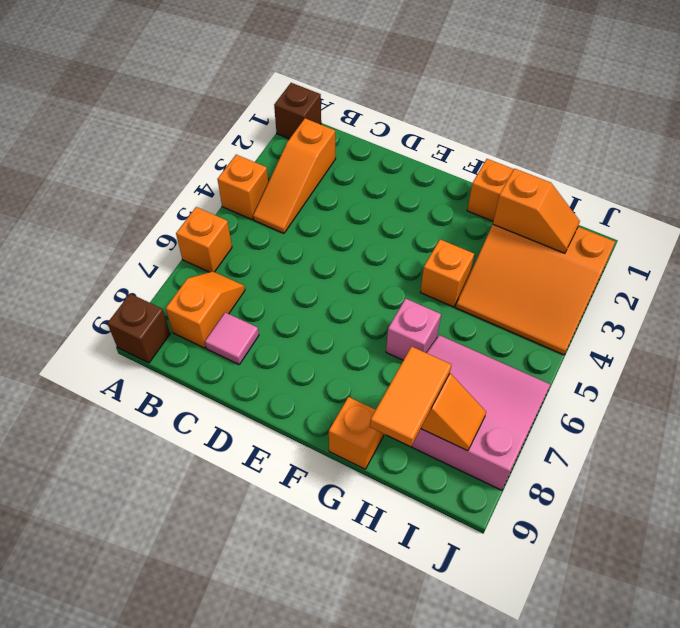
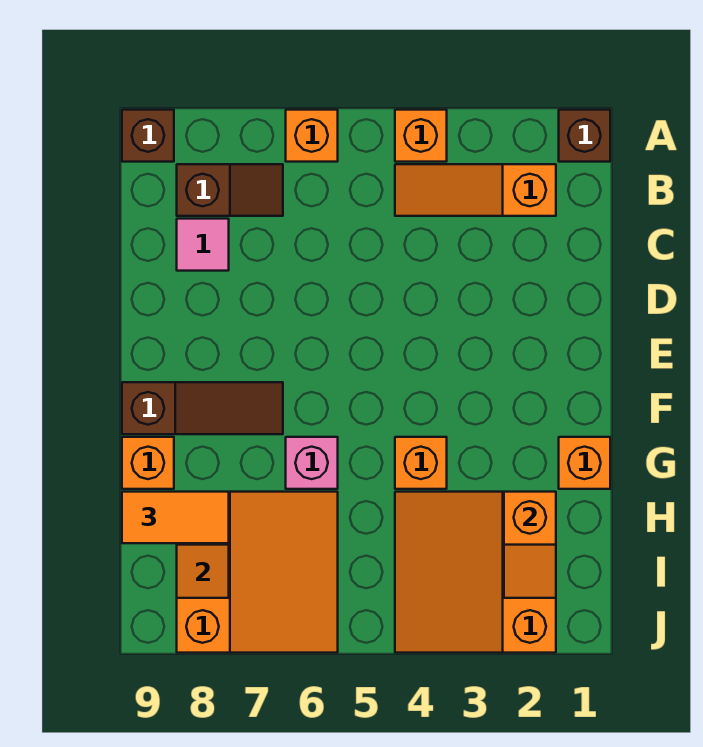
orange slope B7:B8 level 1 top 8 -> brown slope B7:B8 level 1 top 8
none -> brown slope F7:F9 level 1 top 9
pink slope H6:J8 level 1 top 8 -> orange slope H6:J8 level 1 top 8

